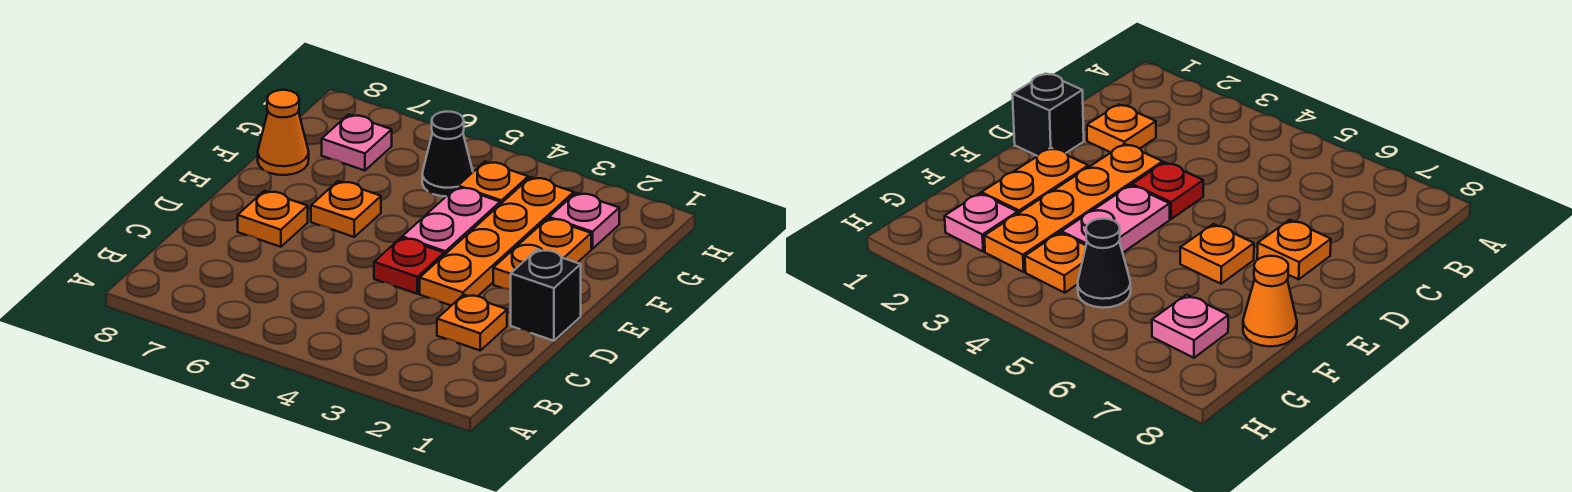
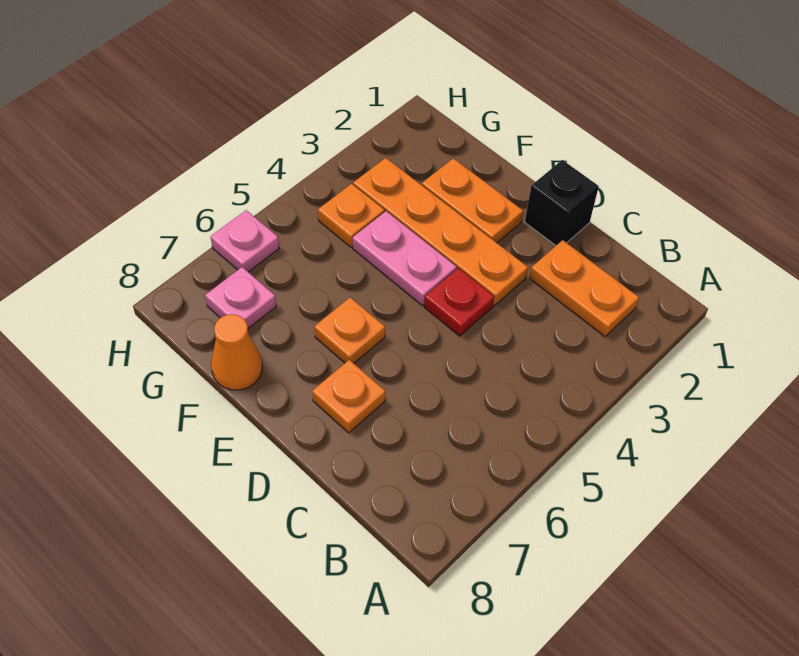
orange plate C2 level 1 -> orange plate B2:C2 level 1
pink plate G2 level 1 -> pink plate H6 level 1
black cone G5 level 1 -> none

